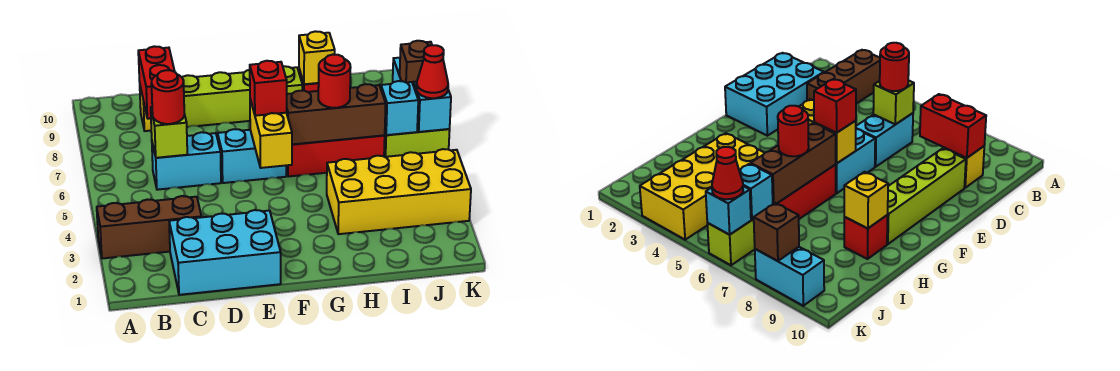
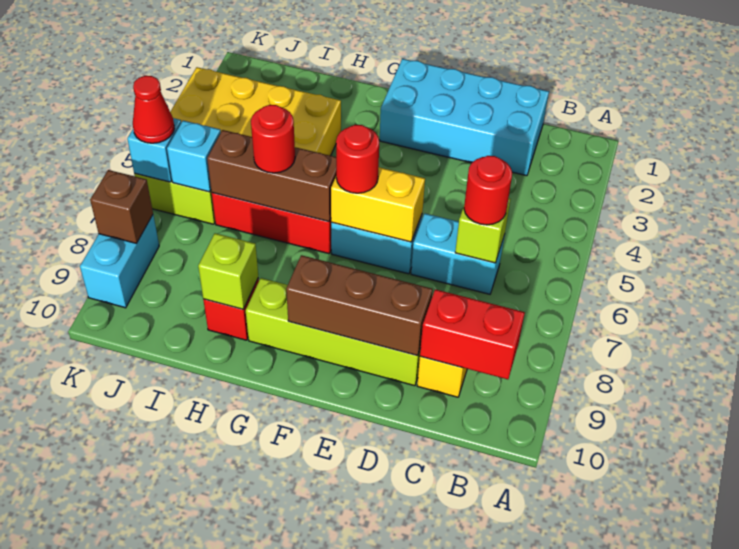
brown brick A3:C3 level 1 -> brown brick D9:F9 level 2
cyan brick C1:E2 level 1 -> cyan brick C1:F2 level 1
red brick C8:C9 level 2 -> red brick B9:C9 level 2
yellow brick F5:F6 level 2 -> yellow brick E6:F6 level 2
red brick F6 level 3 -> red round brick F6 level 3
yellow brick H9 level 2 -> lime brick H9 level 2

